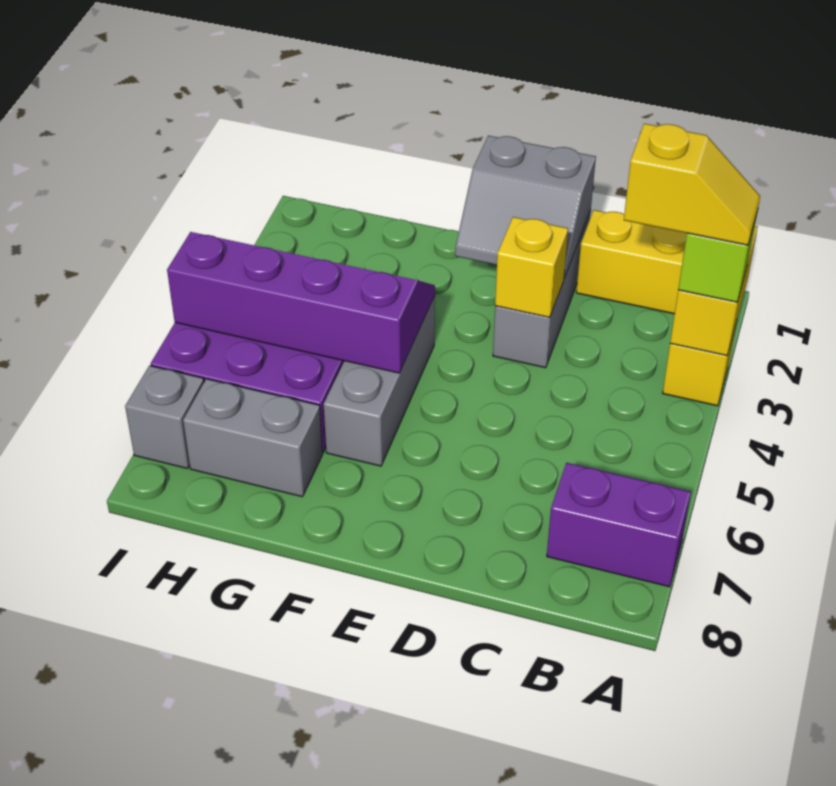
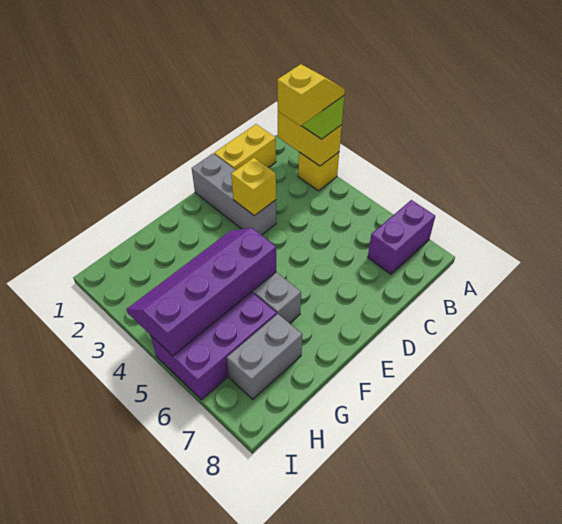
grey slope D1:E2 level 2 top 1 -> none
grey brick I7 level 1 -> none

